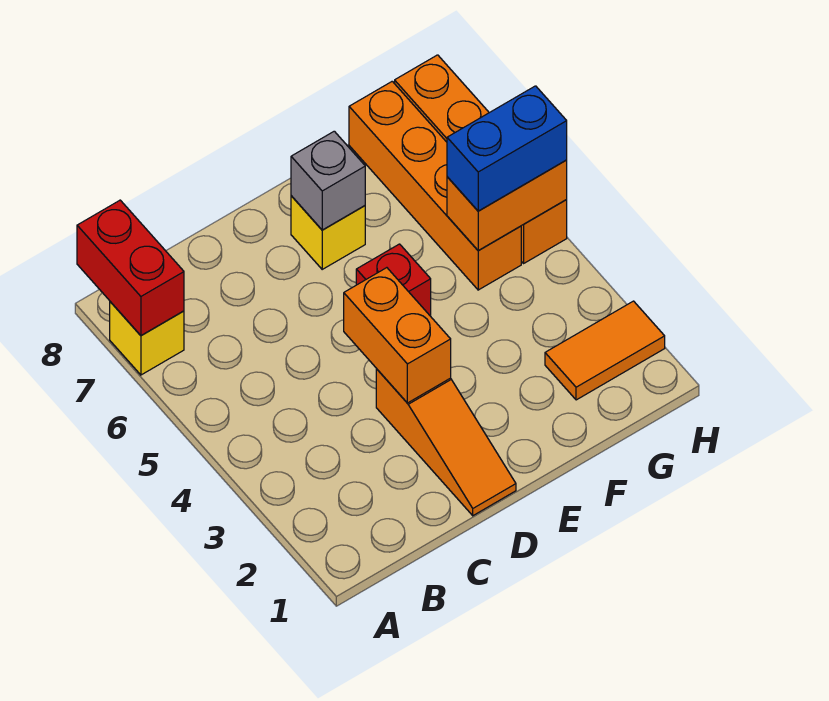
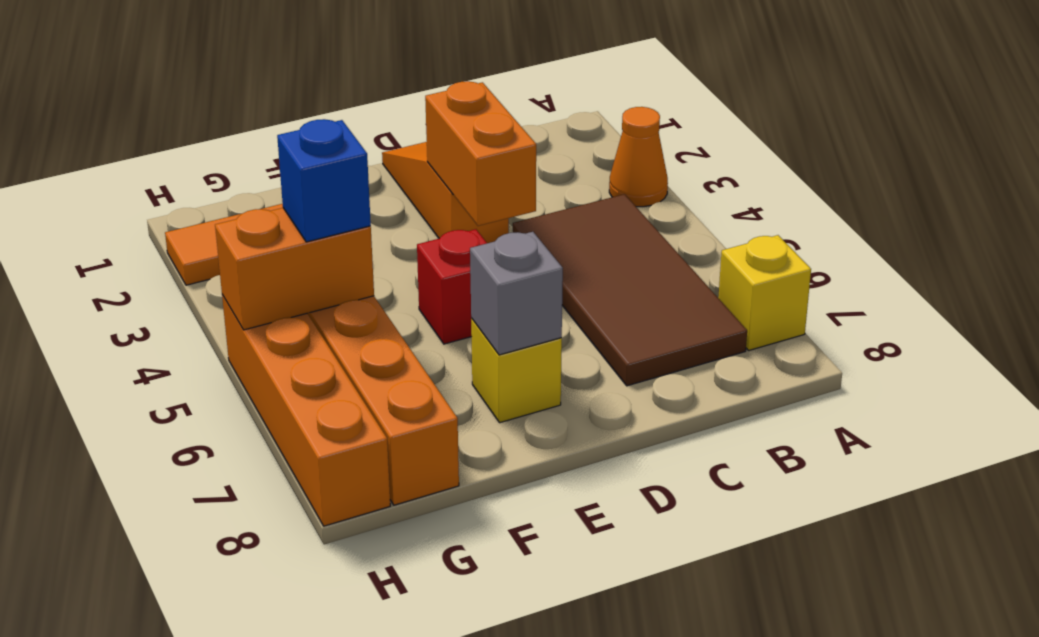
none -> orange cone A3 level 1
red brick A7:A8 level 2 -> none
none -> brown tile B4:C7 level 1
blue brick G5:H5 level 3 -> blue brick G5 level 3

